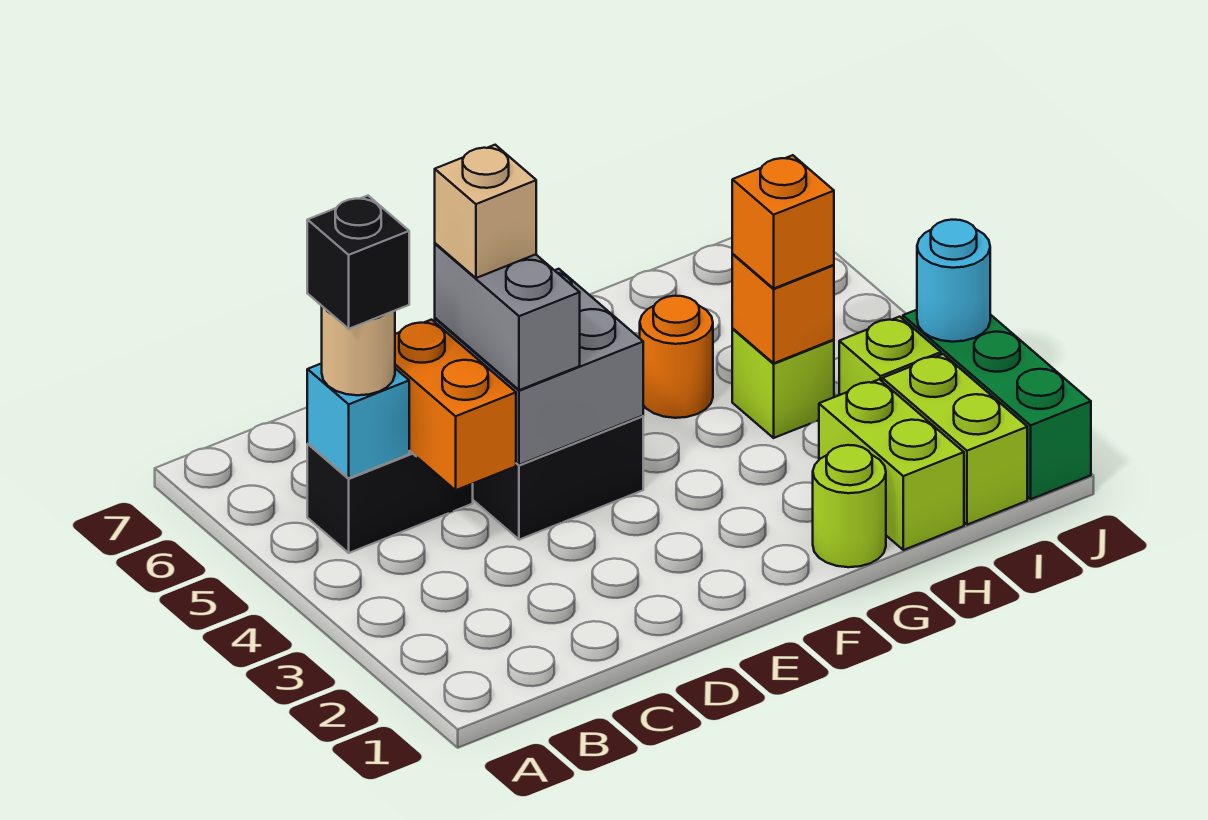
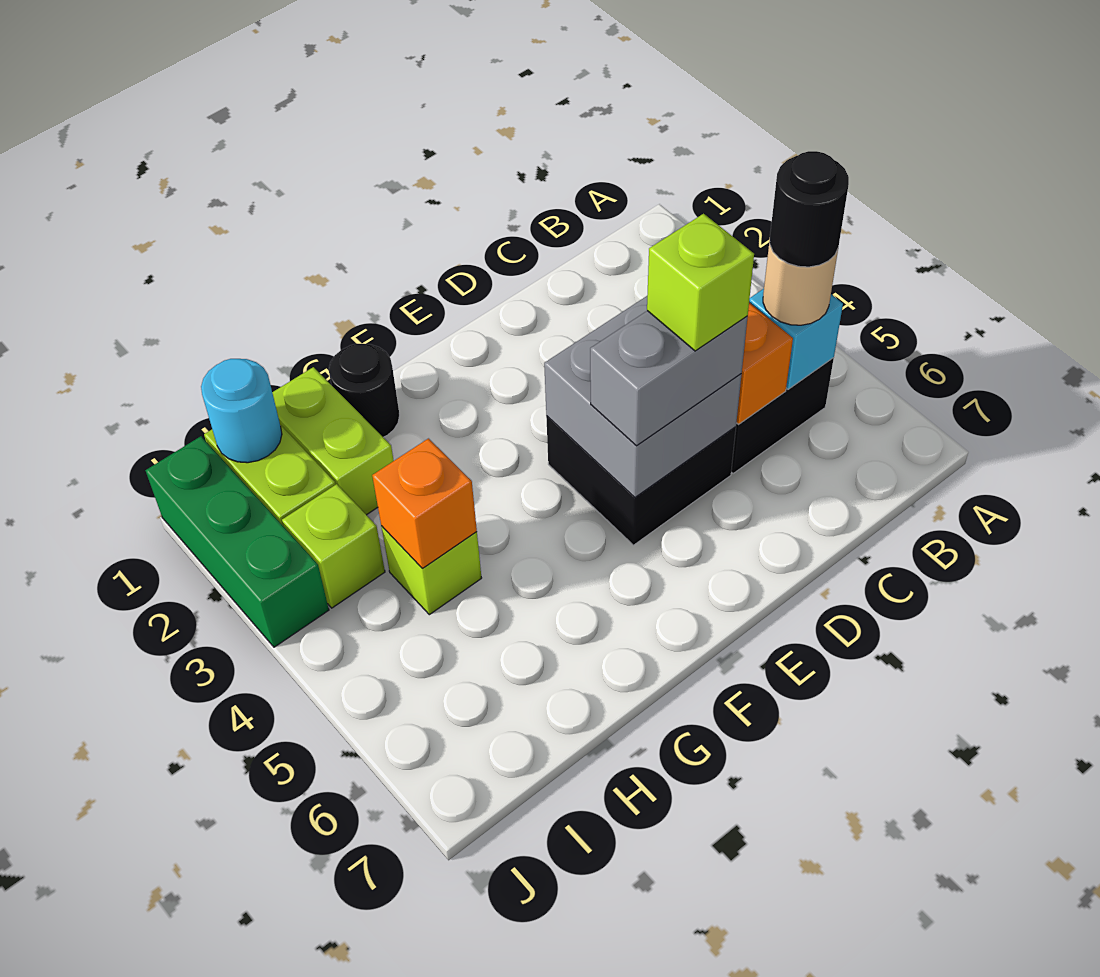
black brick B5 level 4 -> black round brick B5 level 4
grey brick D4:D5 level 3 -> grey brick D5:E5 level 3
tan brick D5 level 4 -> lime brick D5 level 4
lime round brick G1 level 1 -> black round brick G1 level 1
orange round brick G5 level 1 -> none
orange brick H4 level 3 -> none
cyan round brick J3 level 2 -> cyan round brick I1 level 2

